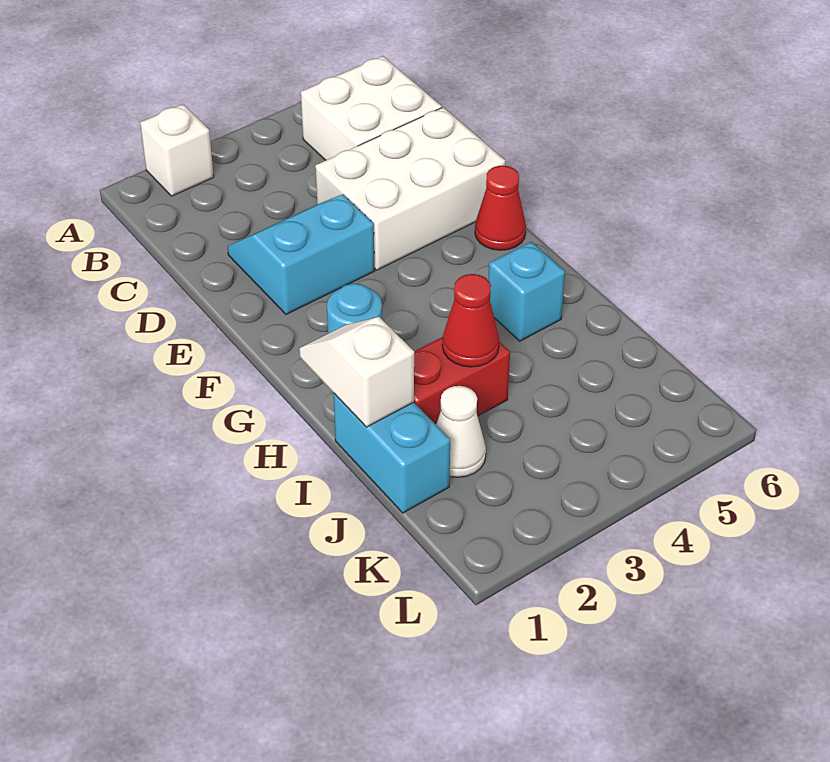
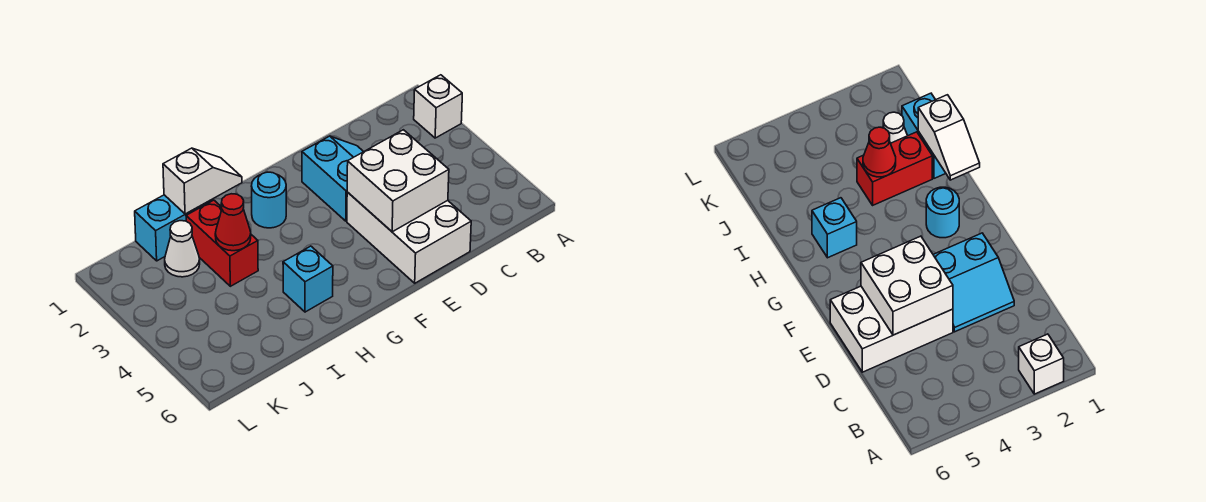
white brick B5:C6 level 1 -> white brick D4:E5 level 2
red cone F6 level 1 -> none

